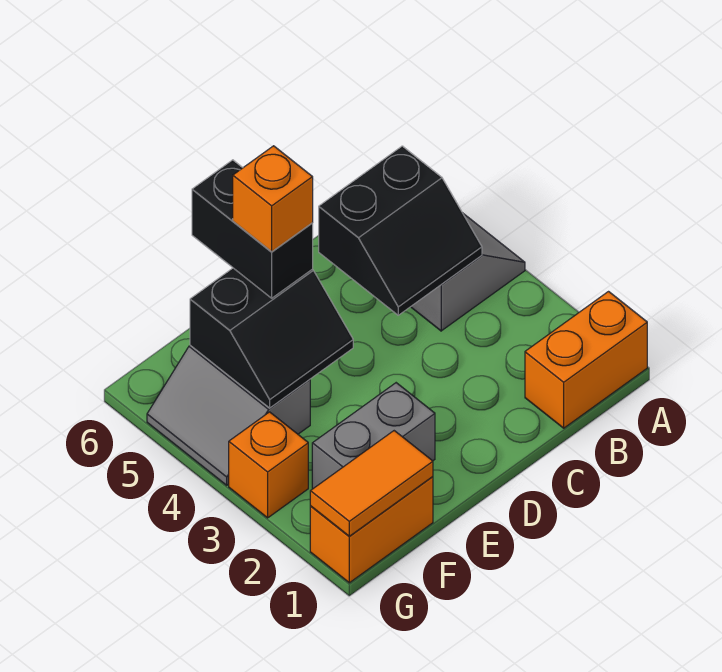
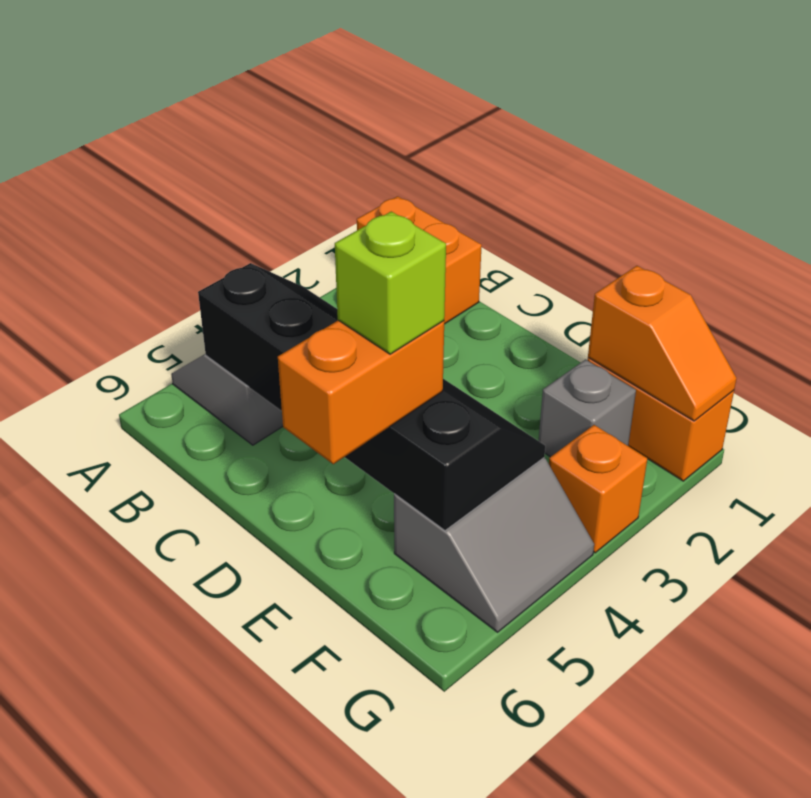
grey brick E2:F2 level 1 -> grey brick F2 level 1
black brick E5:E6 level 3 -> orange brick E5:E6 level 3
orange brick E5 level 4 -> lime brick E5 level 4
orange tile F1:G1 level 2 -> orange slope F1:G1 level 2 top F

